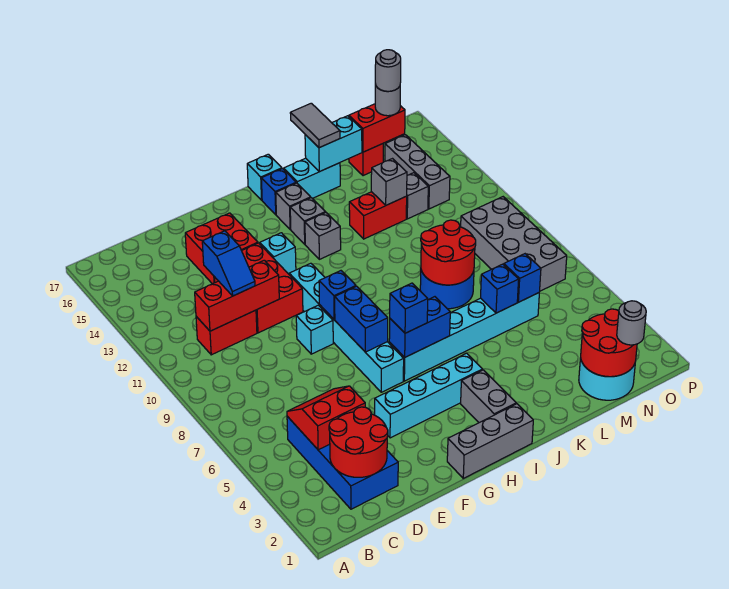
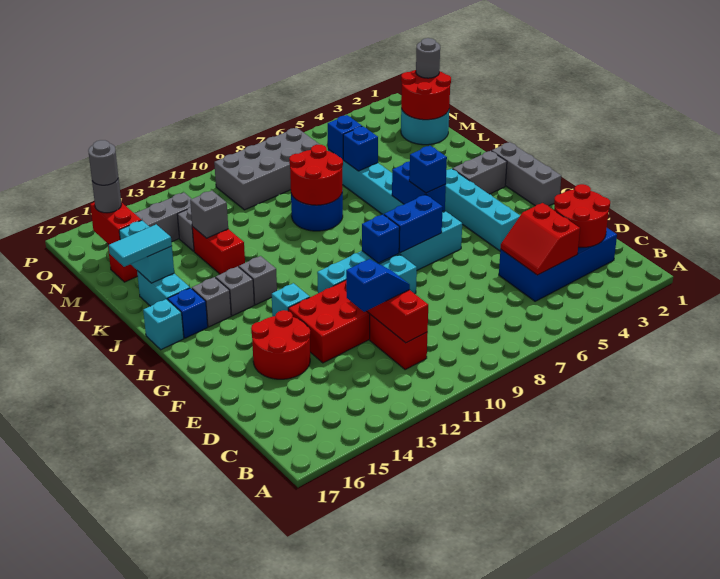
red brick E14:F15 level 1 -> red round brick E14:F15 level 1
grey tile K16:K17 level 3 -> cyan tile K16:K17 level 3

